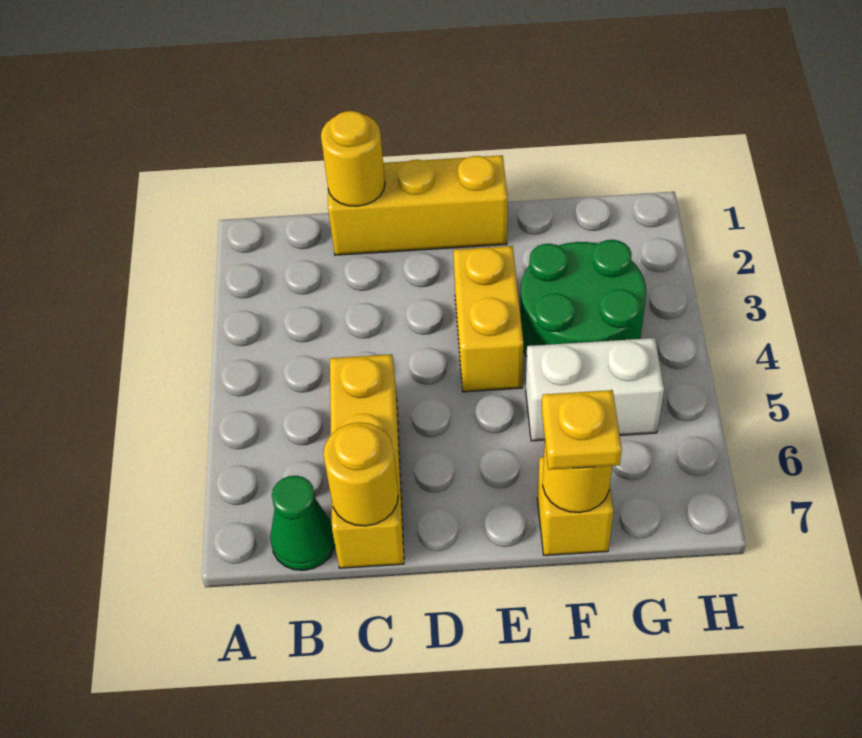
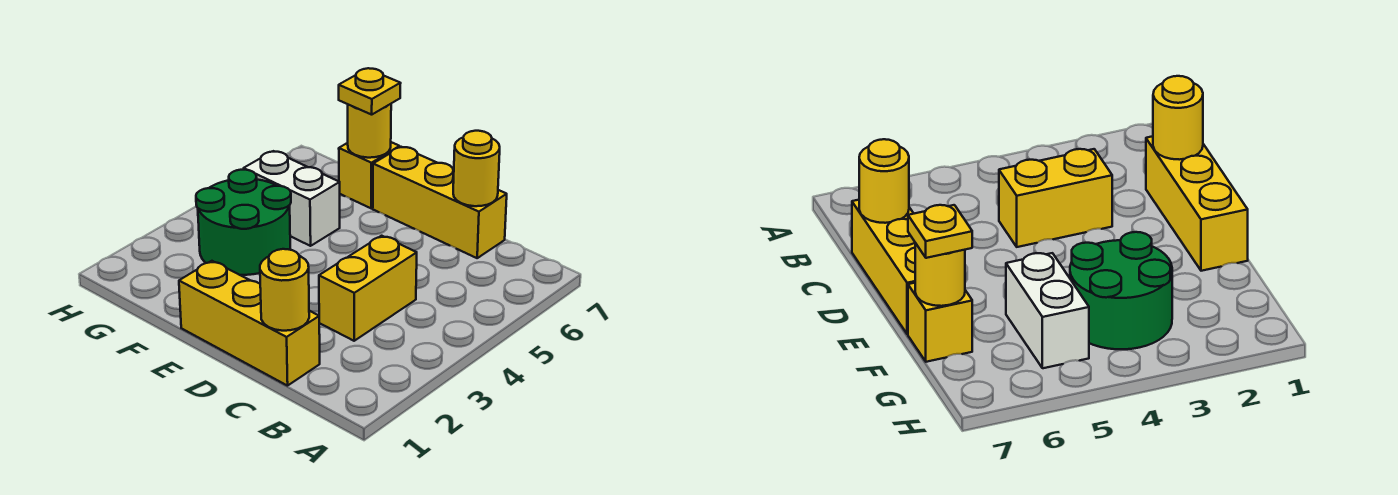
green cone B7 level 1 -> none
yellow brick C5:C7 level 1 -> yellow brick C7:E7 level 1
yellow brick E3:E4 level 1 -> yellow brick C3:C4 level 1

